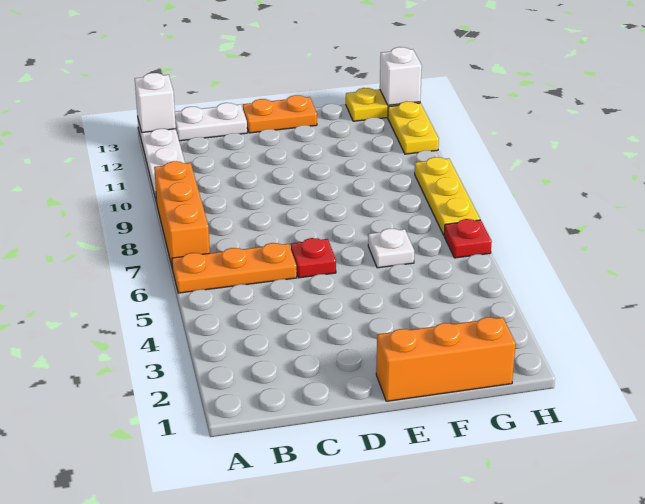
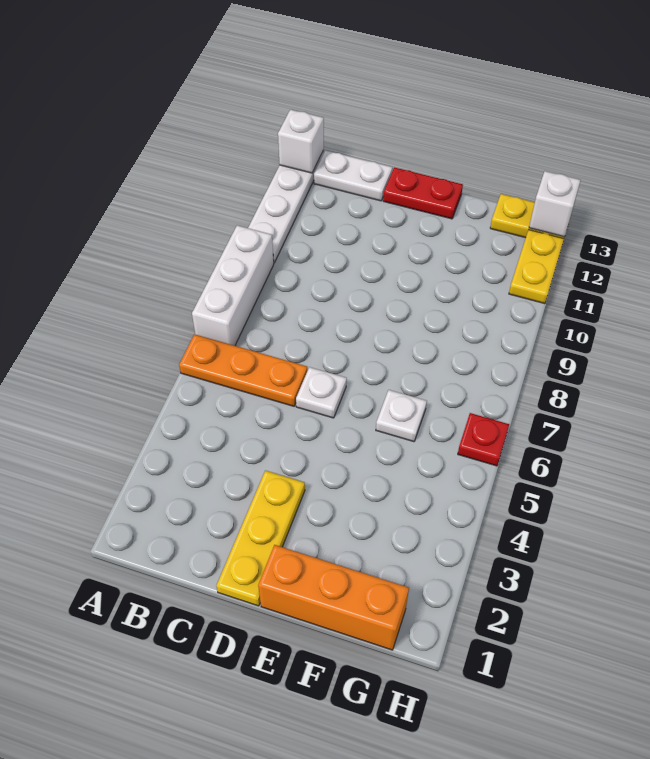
orange brick A7:A9 level 1 -> white brick A7:A9 level 1
red plate D6 level 1 -> white plate D6 level 1
orange plate D13:E13 level 1 -> red plate D13:E13 level 1
yellow plate H7:H9 level 1 -> yellow plate D1:D3 level 1

